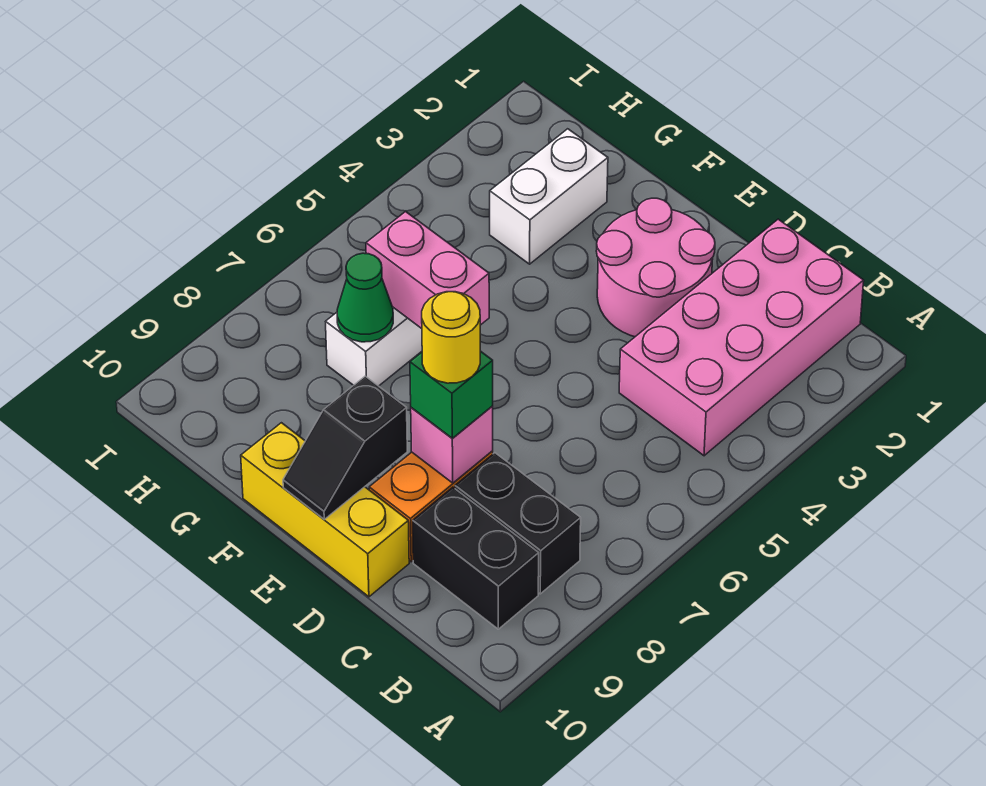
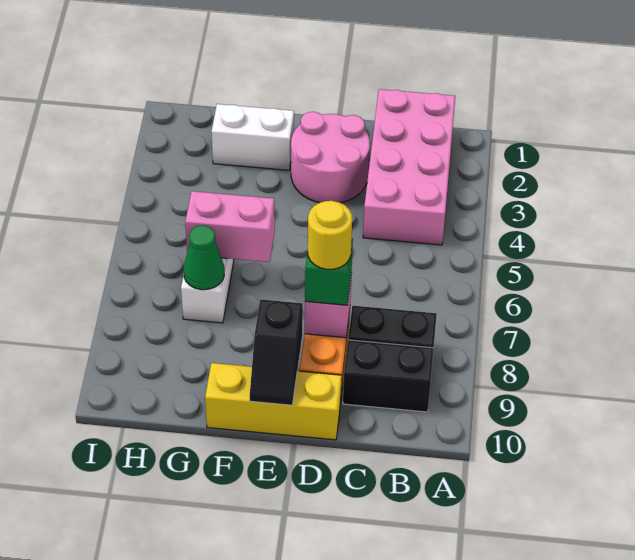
white brick G2:G3 level 1 -> white brick F2:G2 level 1

